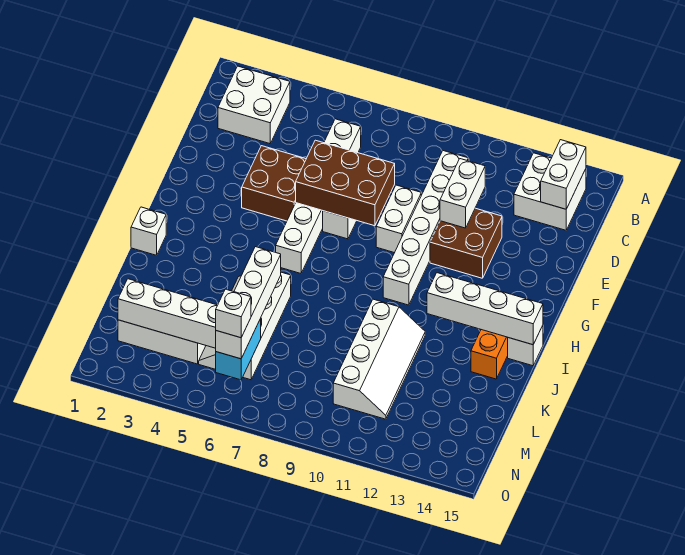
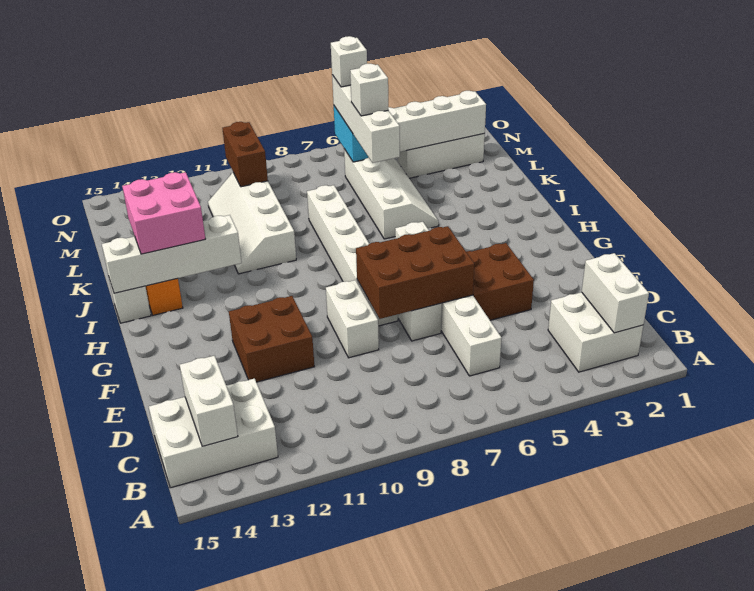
white brick B13:C14 level 1 -> white brick B13:C15 level 1
white brick C10:H10 level 1 -> white brick F8:K8 level 1
white brick D11:E11 level 2 -> white brick B2:C2 level 2
white brick I1 level 1 -> white brick L6 level 4
none -> pink brick I13:J14 level 3
none -> brown brick M10:N10 level 2

